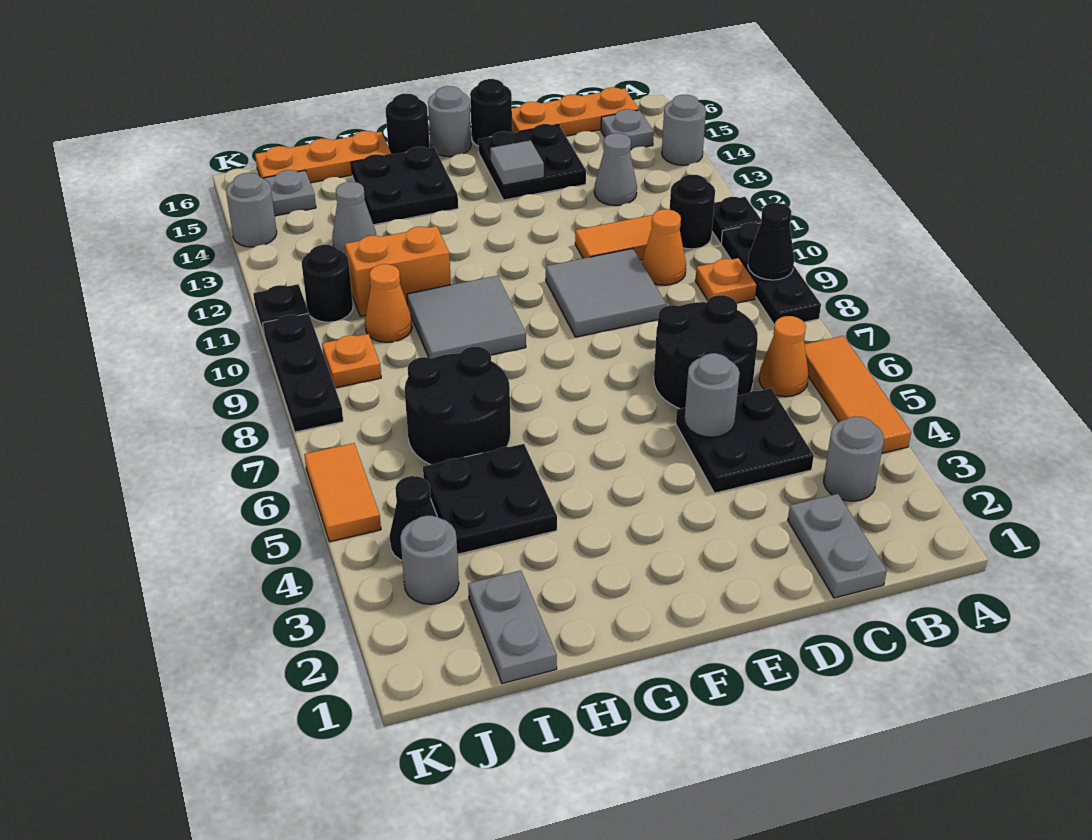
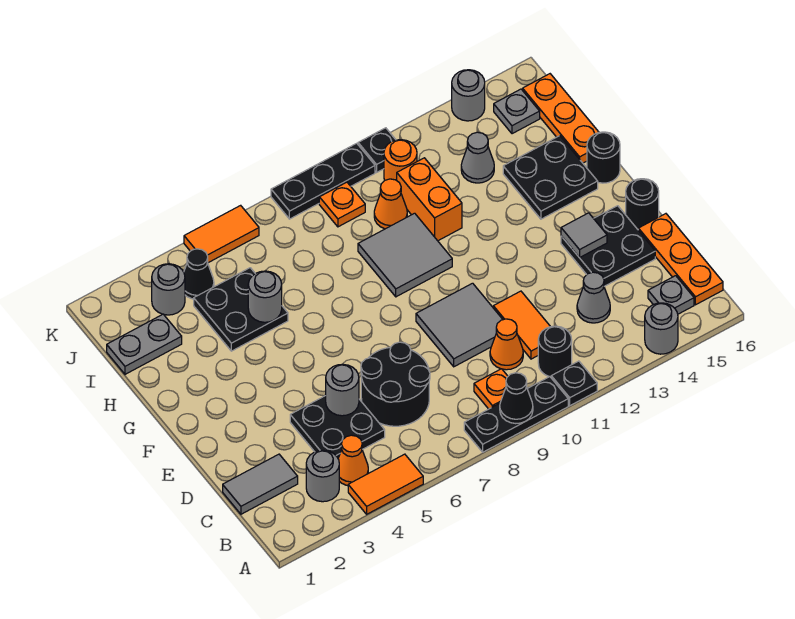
orange tile A4:A6 level 1 -> orange tile A4:A5 level 1
orange cone B6 level 1 -> orange cone B4 level 1
grey plate C1:C2 level 1 -> grey tile C1:C2 level 1
grey round brick F16 level 1 -> grey round brick H5 level 2
black round brick H6:I7 level 1 -> none
black round brick J11 level 1 -> orange round brick J11 level 1

